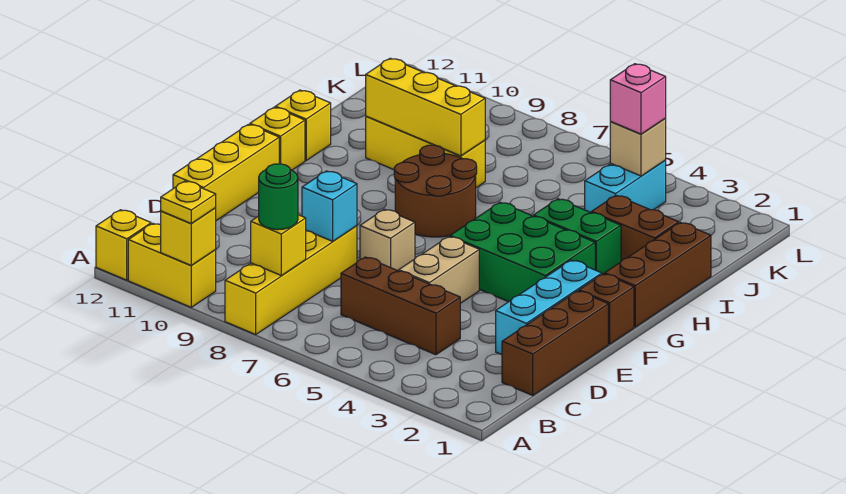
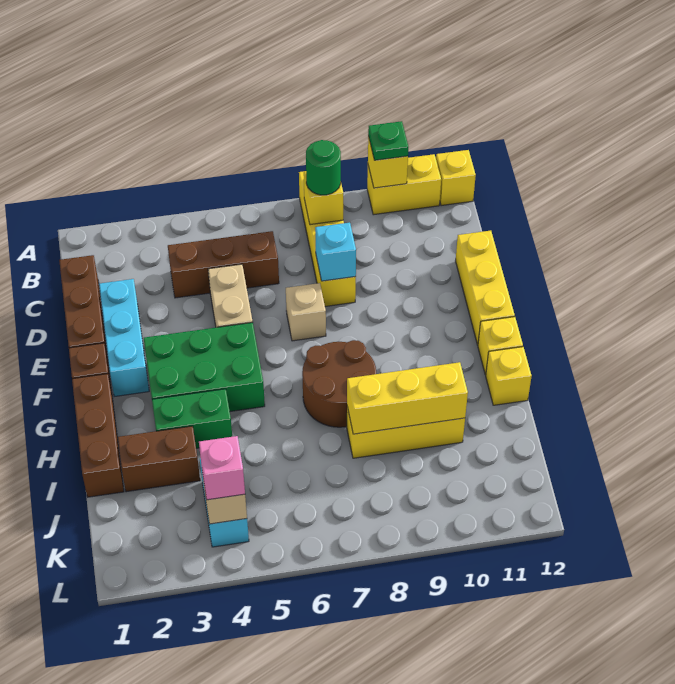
yellow plate A10 level 3 -> green plate A10 level 3

